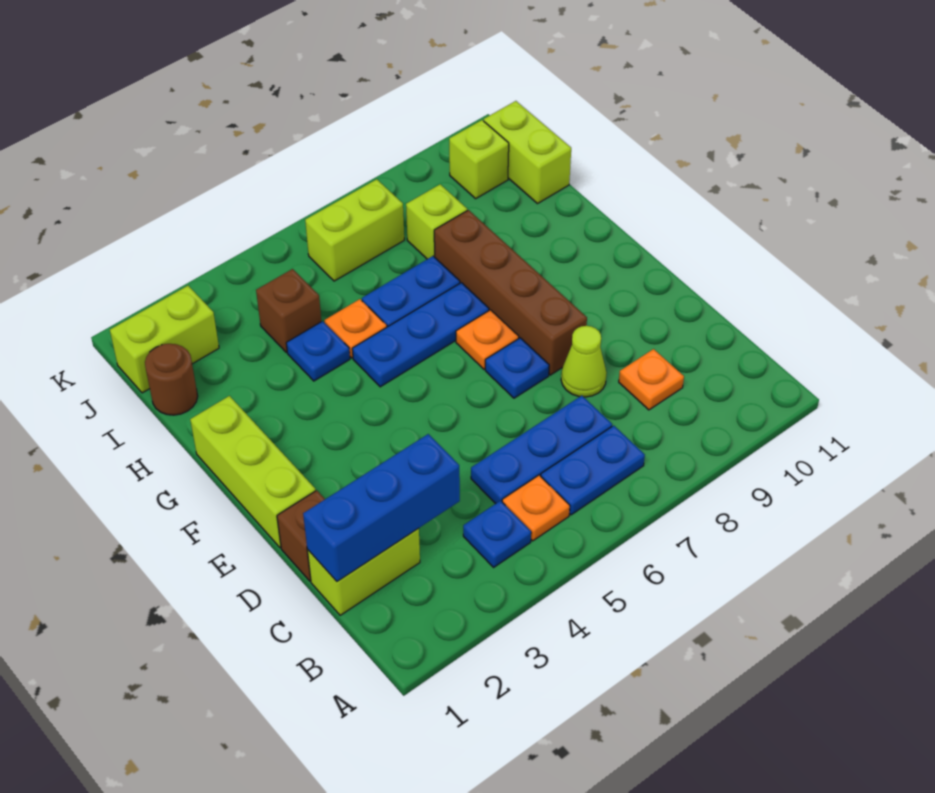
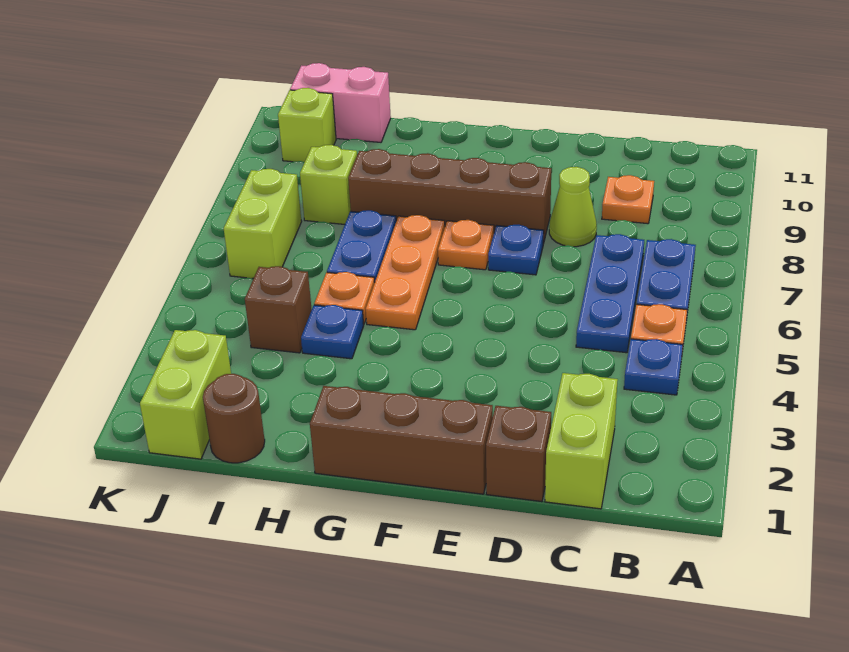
blue brick C1:C3 level 2 -> none
lime brick E1:G1 level 1 -> brown brick E1:G1 level 1
blue plate G5:G7 level 1 -> orange plate G5:G7 level 1
lime brick I11:J11 level 1 -> pink brick I11:J11 level 1

